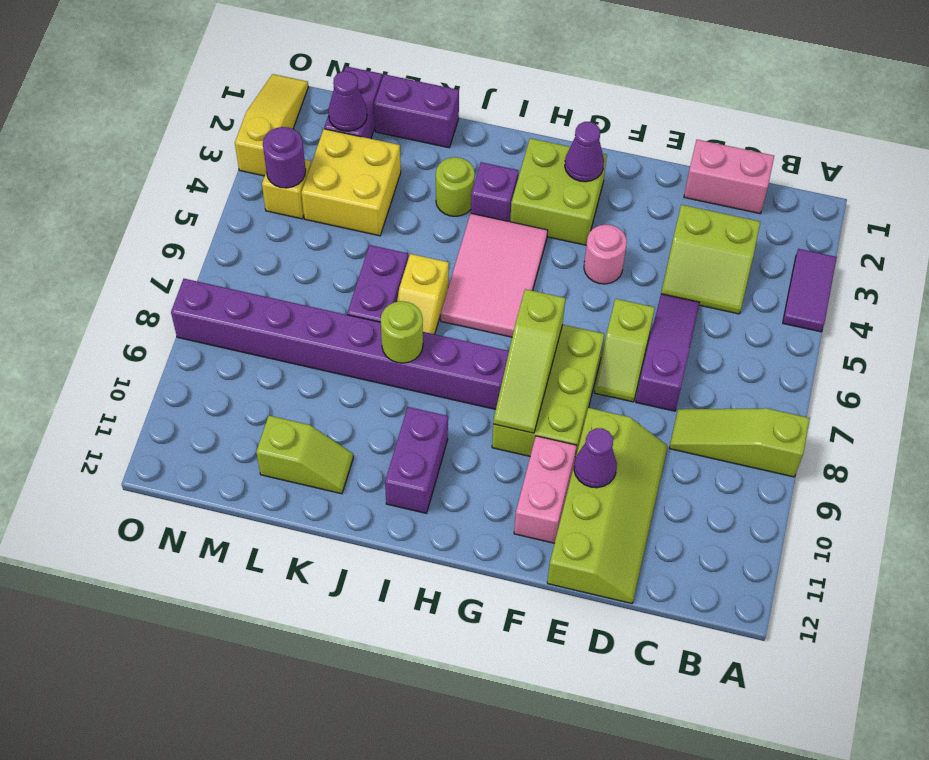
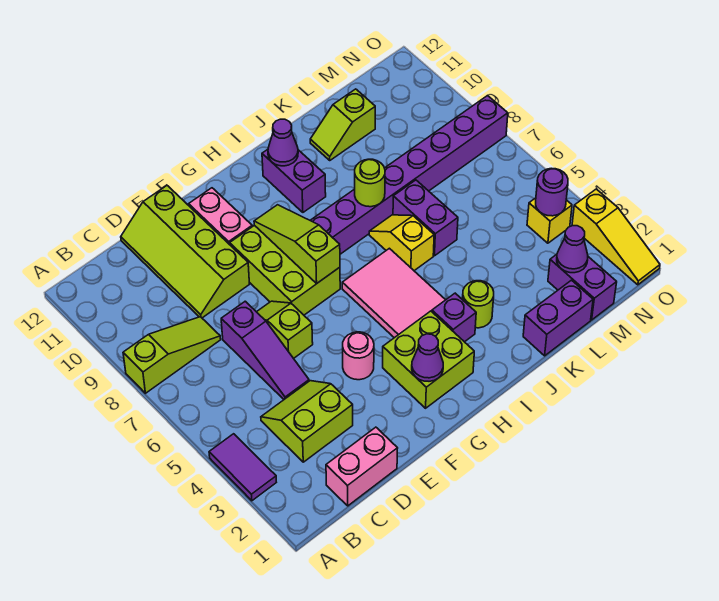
purple cone E10 level 2 -> purple cone I11 level 2
yellow brick L3:M4 level 1 -> none

